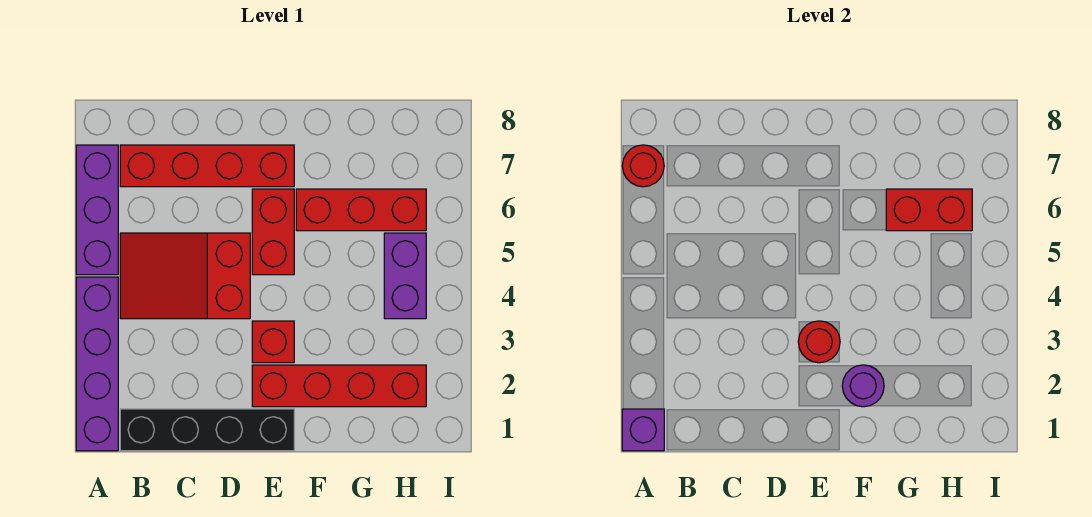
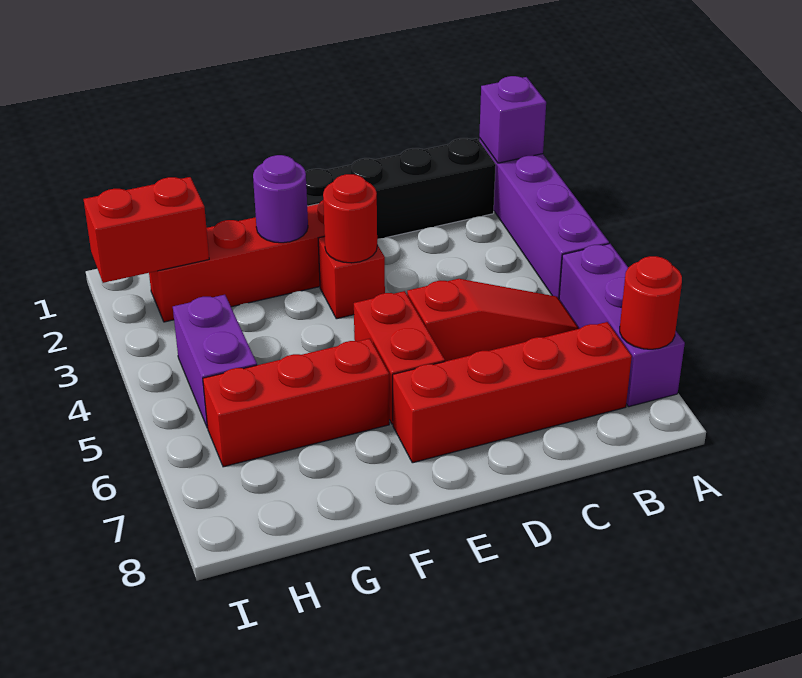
red slope B4:D5 level 1 top D -> red slope B5:D5 level 1 top D
red brick G6:H6 level 2 -> red brick H2:I2 level 2

